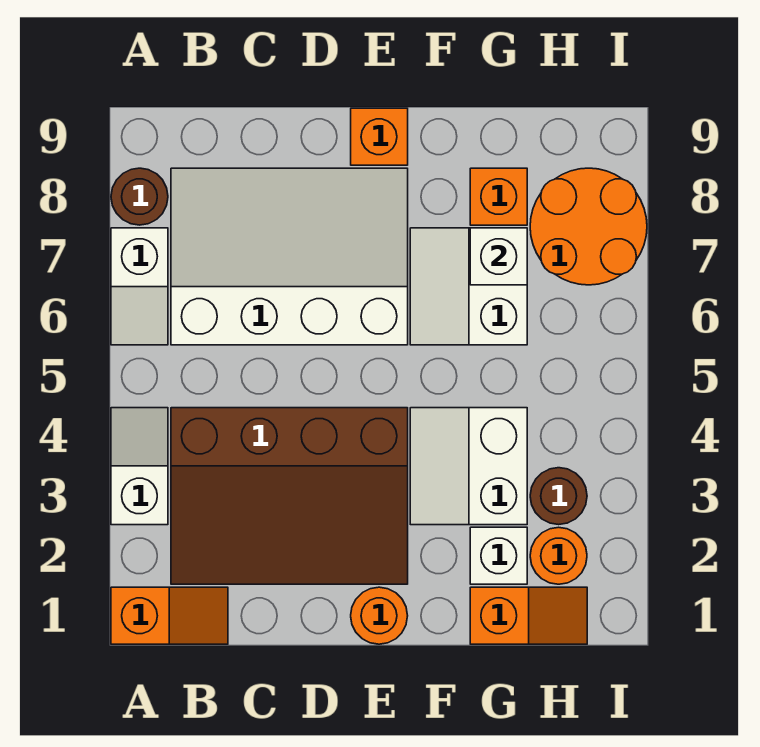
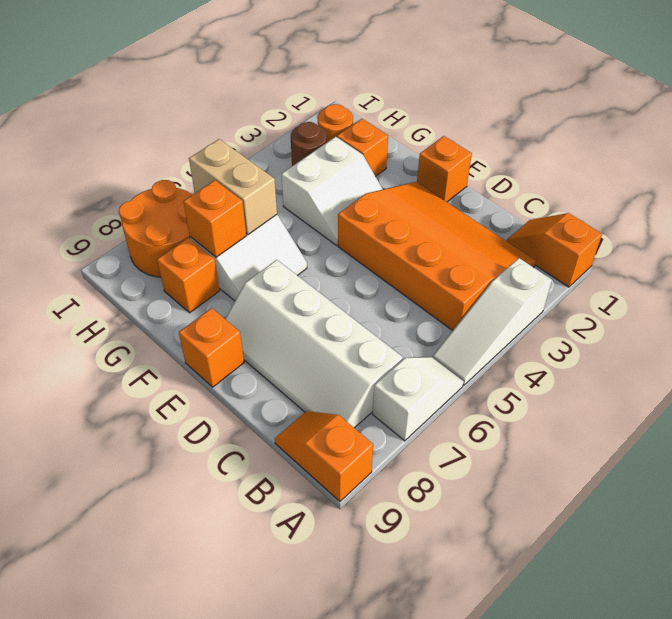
white slope A3:A4 level 1 top 3 -> white slope A3:A5 level 1 top 3
brown round brick A8 level 1 -> none
brown slope B2:E4 level 1 top 4 -> orange slope B2:E4 level 1 top 4
white slope B6:E8 level 1 top 6 -> white slope B7:E8 level 1 top 7
orange round brick E1 level 1 -> orange brick E1 level 1
orange slope G1:H1 level 1 top G -> orange slope A9:B9 level 1 top A
white brick G2 level 1 -> orange brick G2 level 1
none -> tan brick G6:H6 level 2
white brick G7 level 2 -> orange brick G7 level 2

